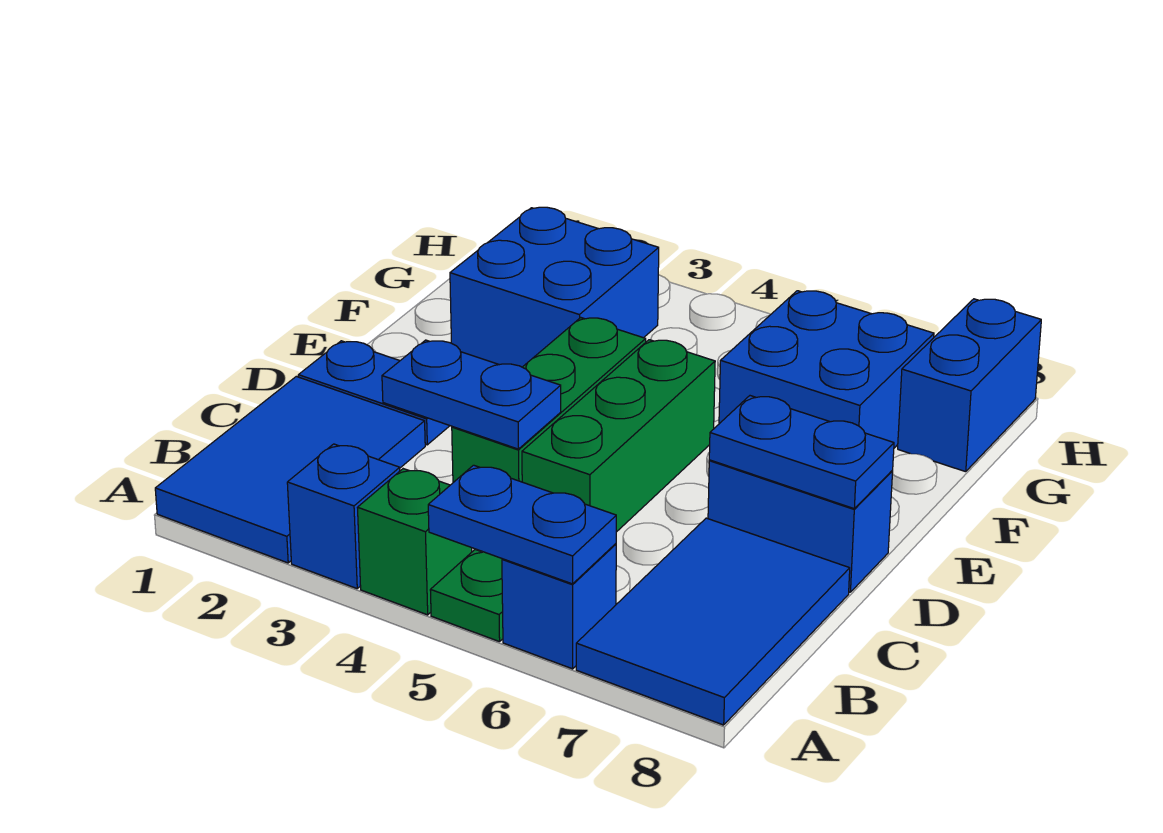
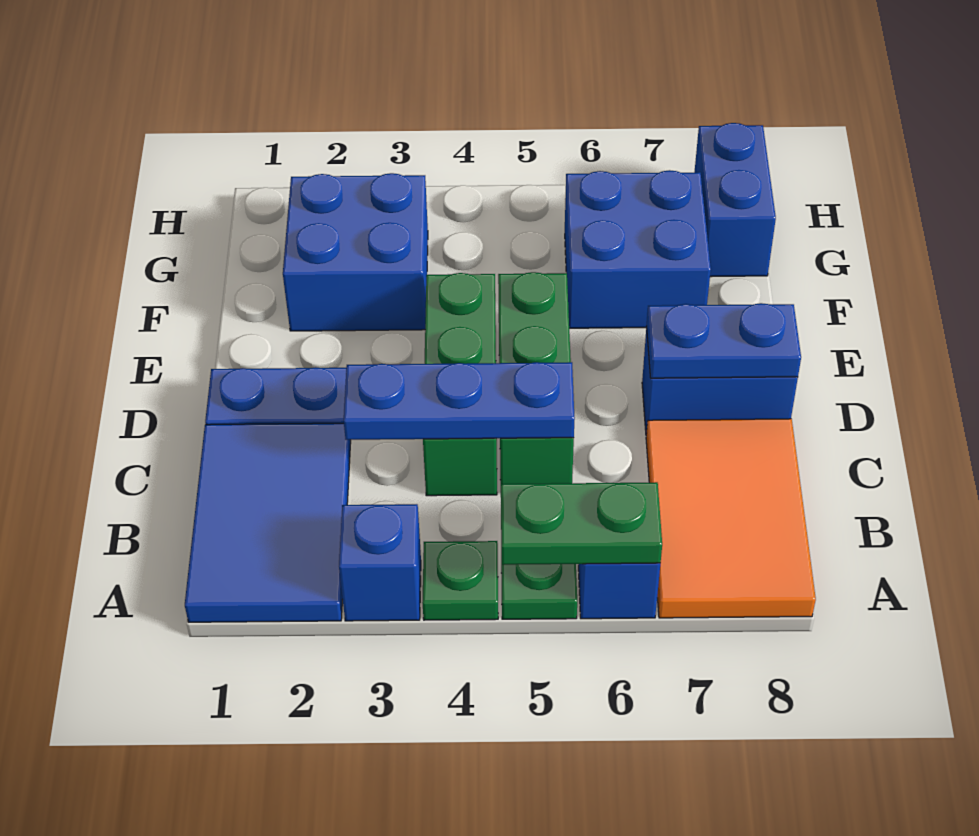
green brick A4 level 1 -> green plate A4 level 1
blue plate A5:A6 level 2 -> green plate A5:A6 level 2
blue tile A7:C8 level 1 -> orange tile A7:C8 level 1
blue plate C3:C4 level 2 -> blue plate C3:C5 level 2

